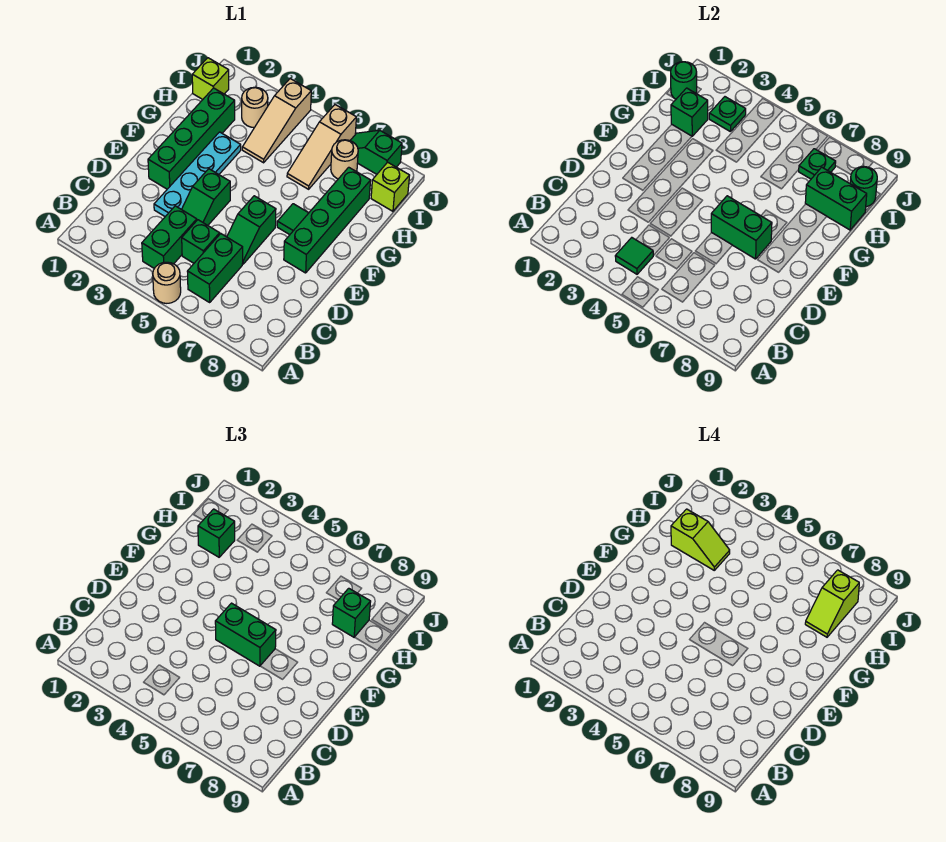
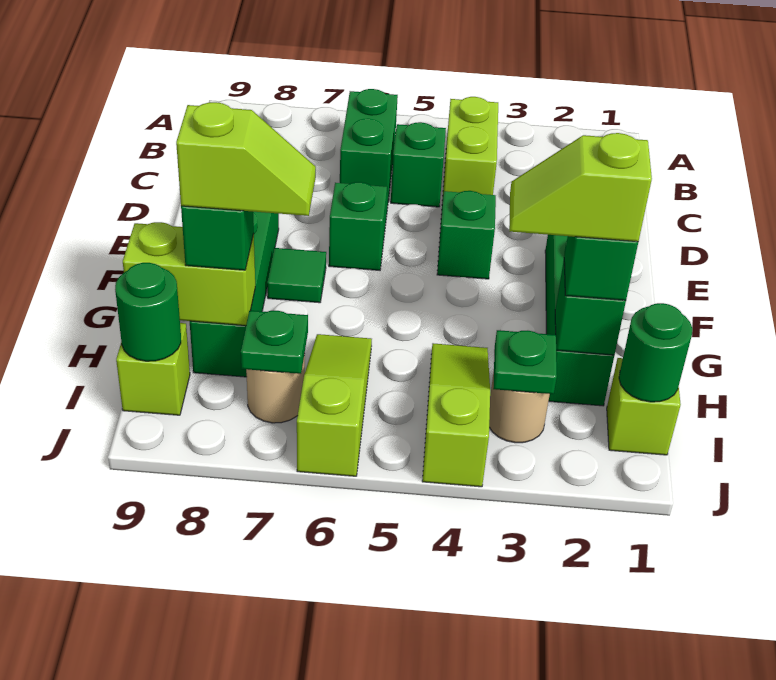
tan round brick A5 level 1 -> none
green brick B4:C4 level 1 -> lime brick B4:C4 level 1
green tile B4 level 2 -> none
cyan plate D3:G3 level 1 -> none
green brick E5:E6 level 3 -> none
green brick E6:E7 level 2 -> none
tan slope H4:J4 level 1 top J -> lime slope H4:J4 level 1 top J
tan slope H6:J6 level 1 top J -> lime slope H6:J6 level 1 top J
green brick H8:H9 level 2 -> lime brick H8:H9 level 2
lime slope H8:I8 level 4 top I -> lime slope H7:H8 level 4 top 8
green slope J7:J8 level 1 top 8 -> none

